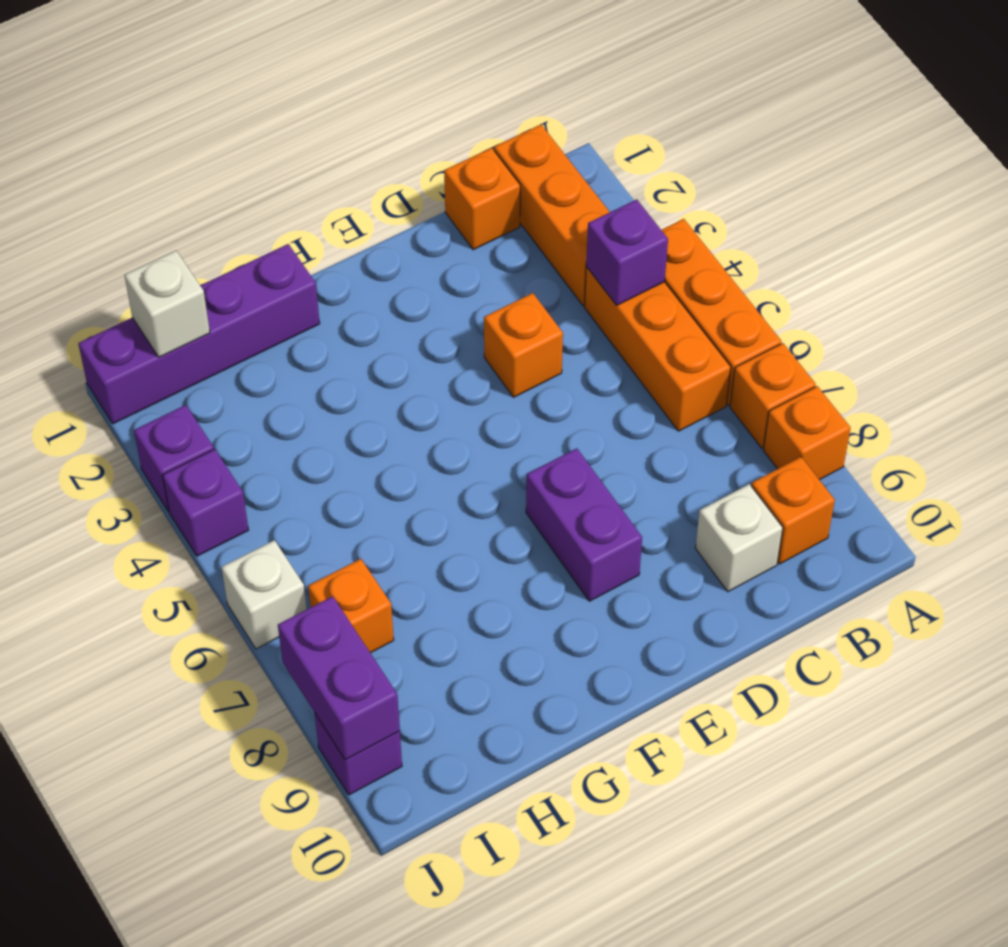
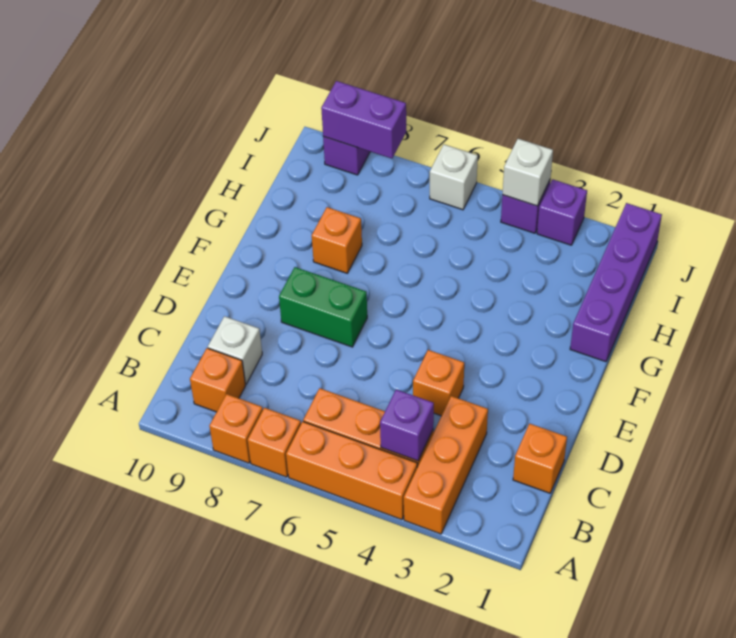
orange brick B1:B3 level 1 -> orange brick A3:C3 level 1
purple brick E7:E8 level 1 -> green brick E7:E8 level 1
white brick I1 level 2 -> white brick J4 level 2
orange brick I7 level 1 -> orange brick G8 level 1

